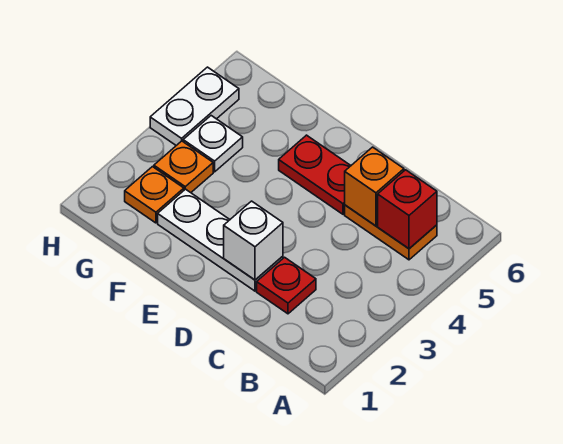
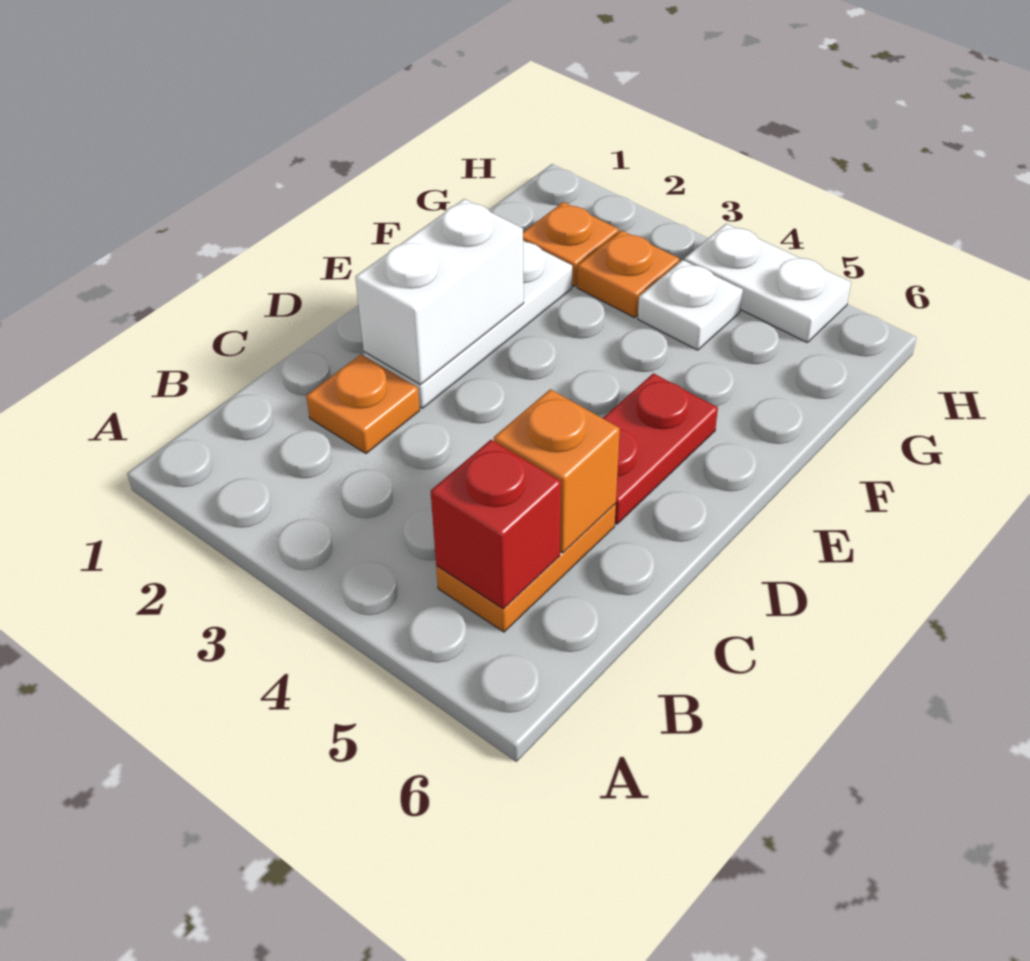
red plate C2 level 1 -> orange plate C2 level 1
white brick D2 level 2 -> white brick D2:E2 level 2

